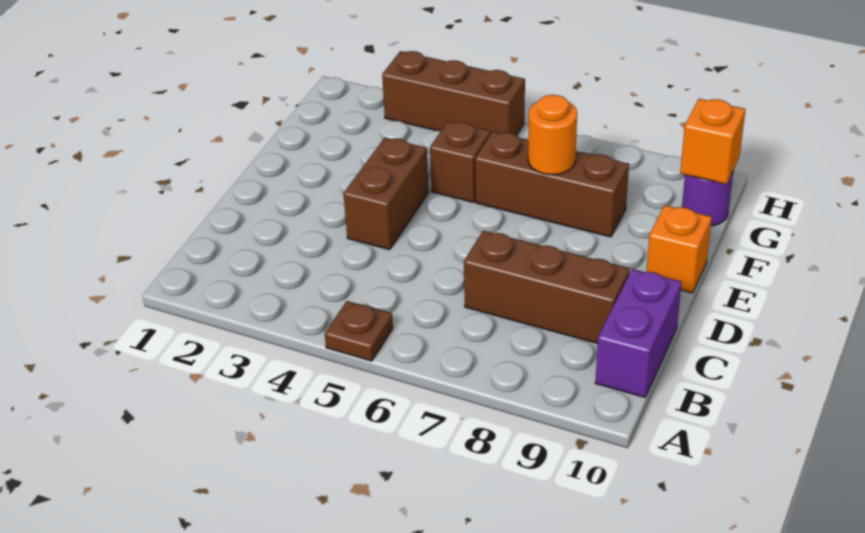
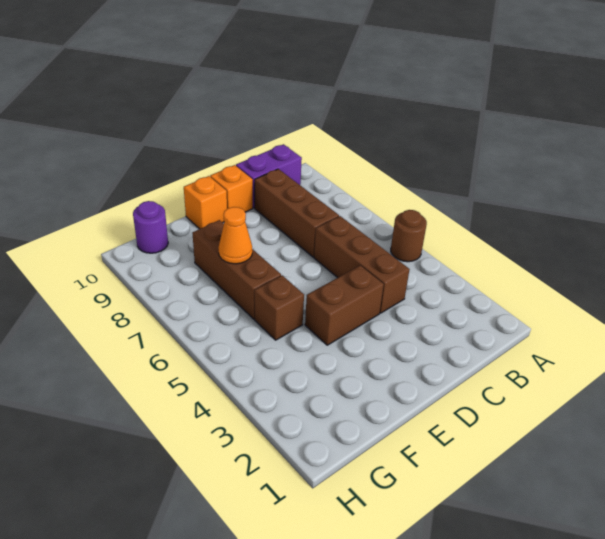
brown plate A5 level 1 -> brown round brick A5 level 1
orange round brick F7 level 2 -> orange cone F7 level 2
orange brick G10 level 2 -> orange brick D10 level 1
brown brick H3:H5 level 1 -> brown brick C4:C6 level 1

